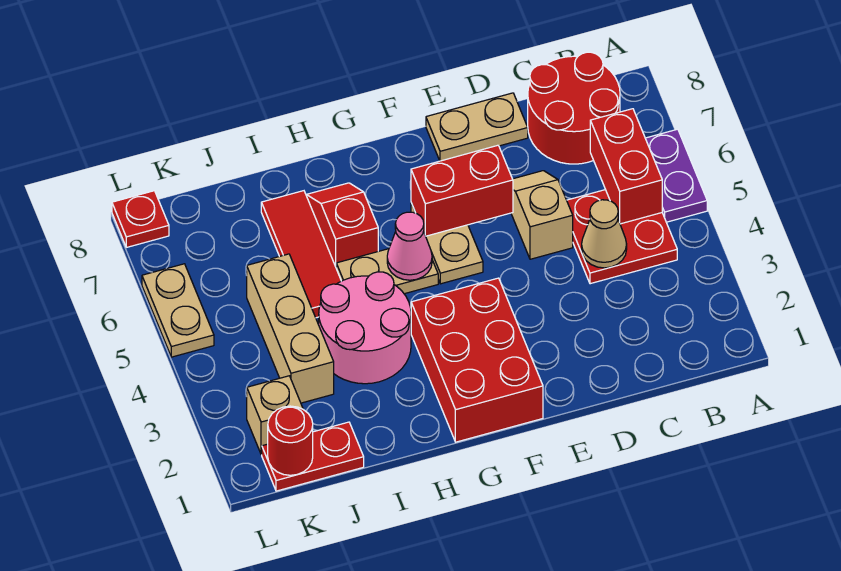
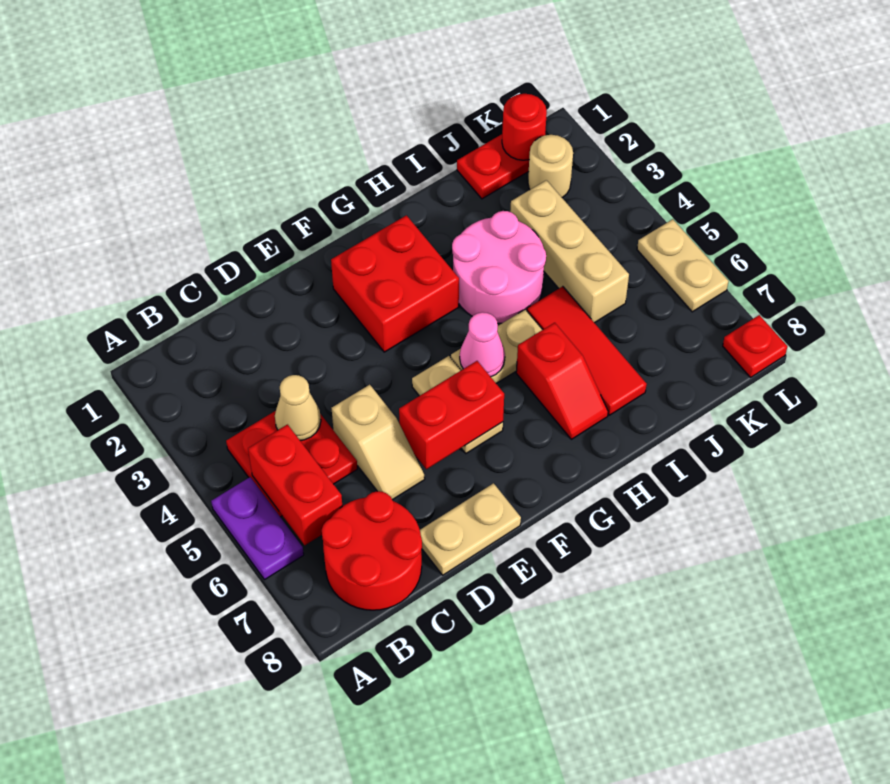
red brick F1:G3 level 1 -> red brick F2:G3 level 1
tan brick K2 level 1 -> tan round brick K2 level 1

